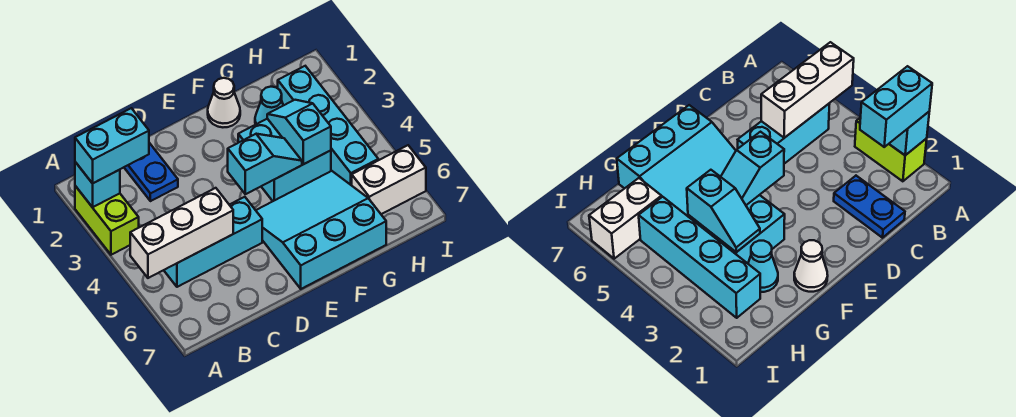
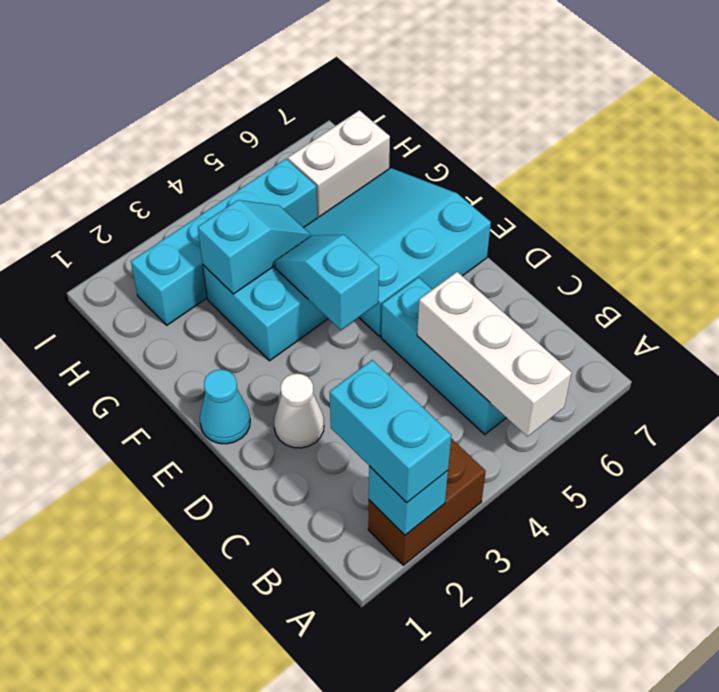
lime brick A2:A3 level 1 -> brown brick A2:A3 level 1
blue plate C1:C2 level 1 -> none
cyan slope E5:G7 level 1 top 7 -> cyan slope E5:G7 level 1 top E
white cone F1 level 1 -> white cone D2 level 1
cyan cone G2 level 1 -> cyan cone E1 level 1
cyan slope G3:G4 level 2 top 4 -> cyan slope G3:G4 level 2 top 3
white brick H6:I6 level 1 -> white brick H6:H7 level 1

